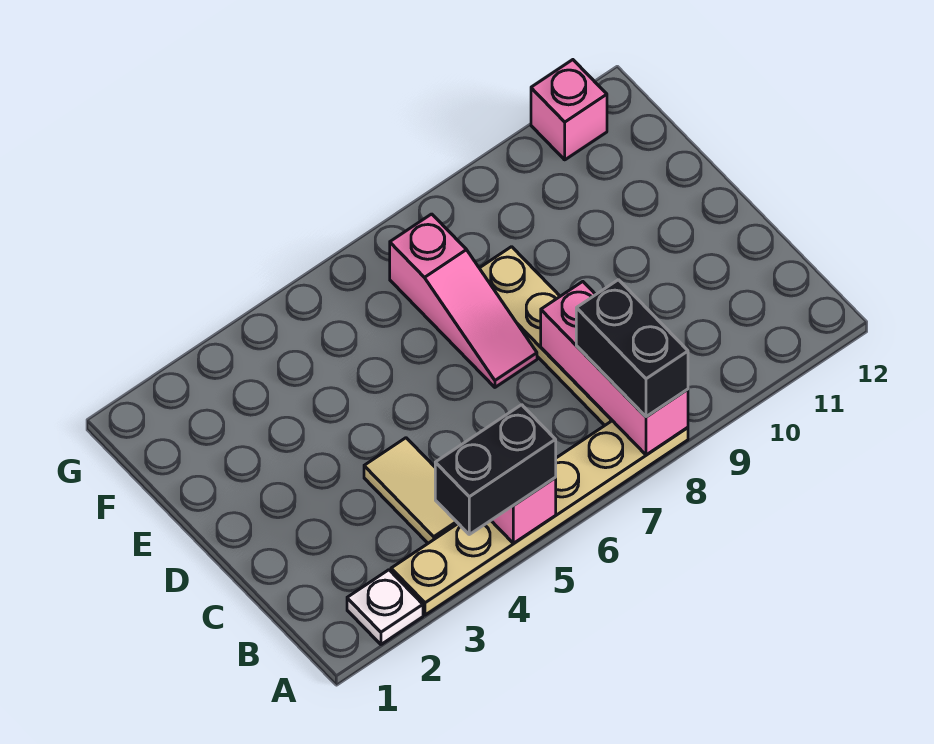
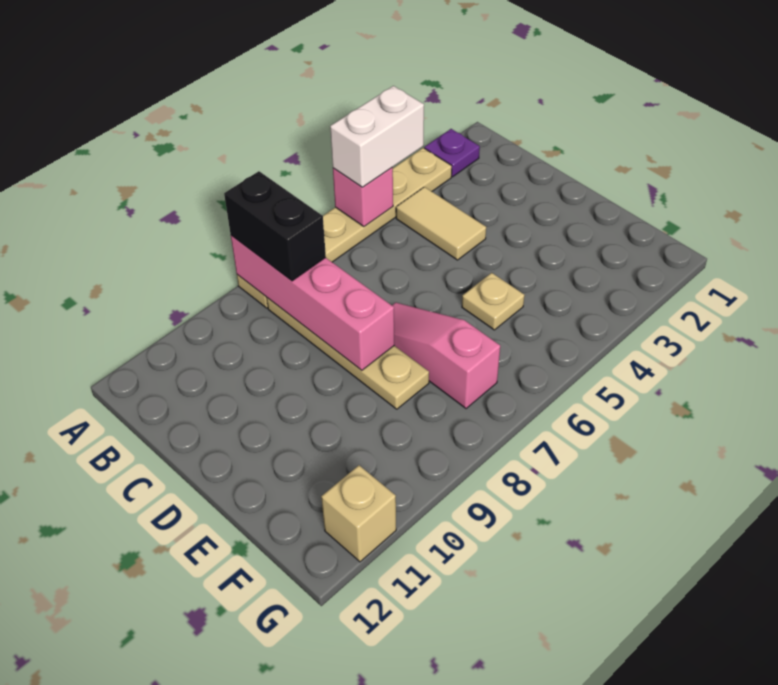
white plate A2 level 1 -> purple plate A2 level 1
black brick A4:A5 level 3 -> white brick A4:A5 level 3
pink brick A8:C8 level 2 -> pink brick A8:D8 level 2
none -> tan plate E5 level 1
pink brick G11 level 1 -> tan brick G11 level 1

